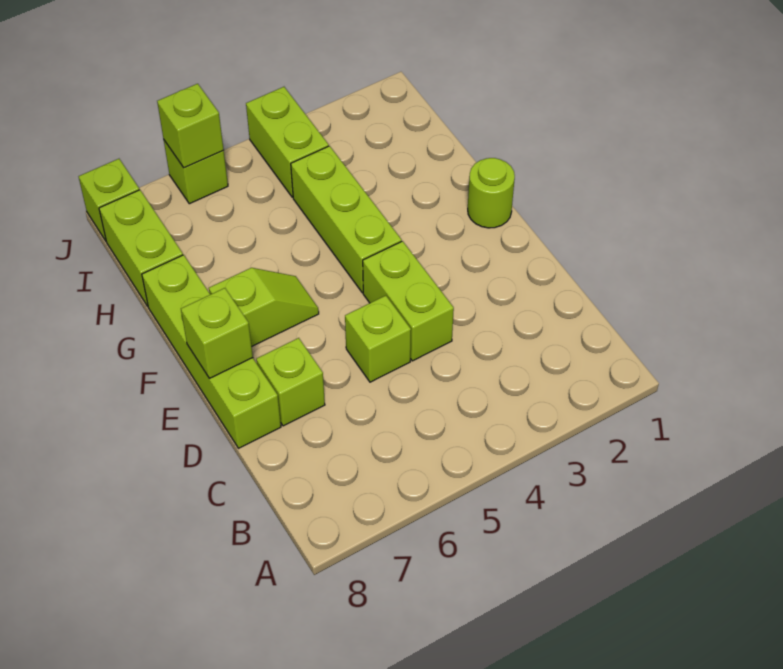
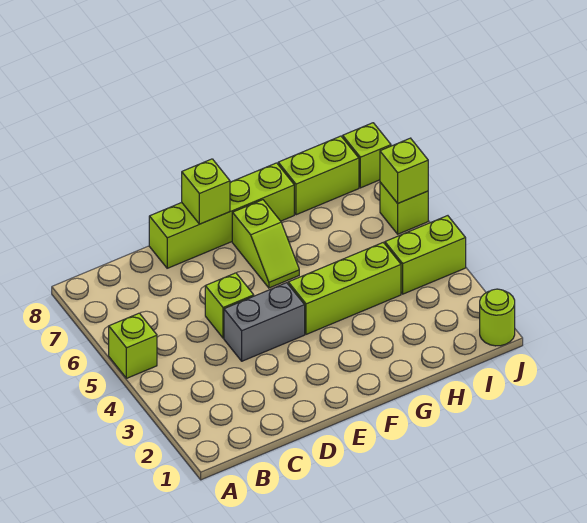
lime brick D4:E4 level 1 -> grey brick D4:E4 level 1
lime brick D7 level 1 -> lime brick A5 level 1
lime round brick F1 level 1 -> lime round brick J1 level 1

